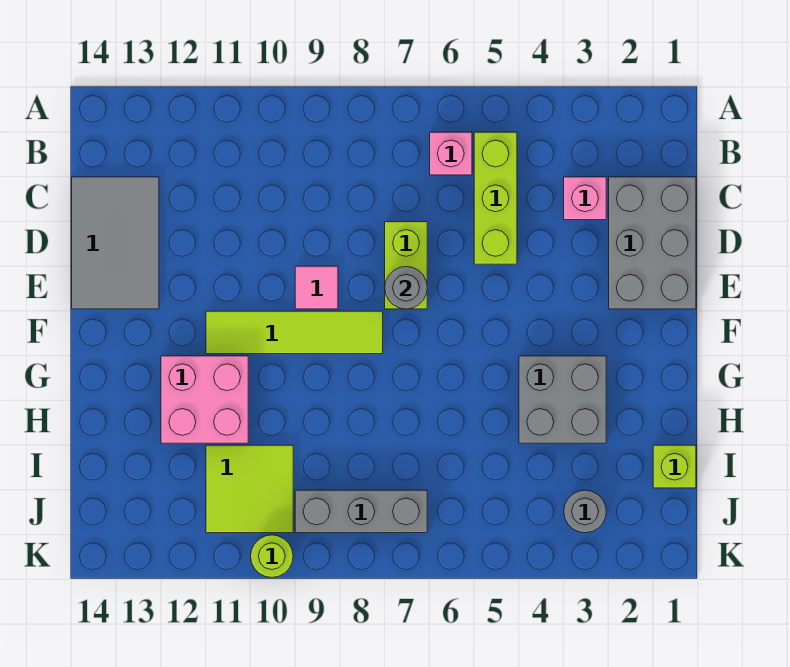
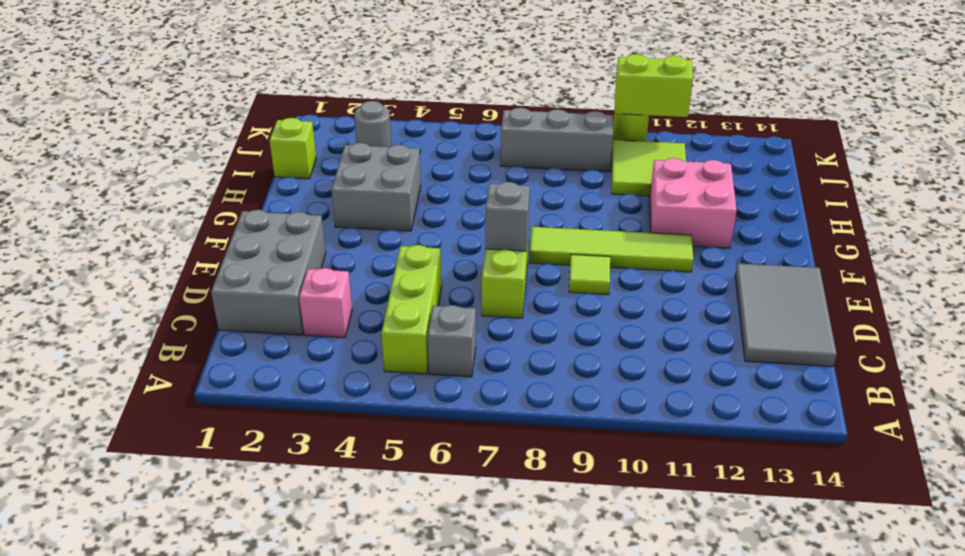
pink brick B6 level 1 -> grey brick B6 level 1
grey round brick E7 level 2 -> grey brick E7 level 2
pink tile E9 level 1 -> lime tile E9 level 1
none -> lime brick K10:K11 level 2

